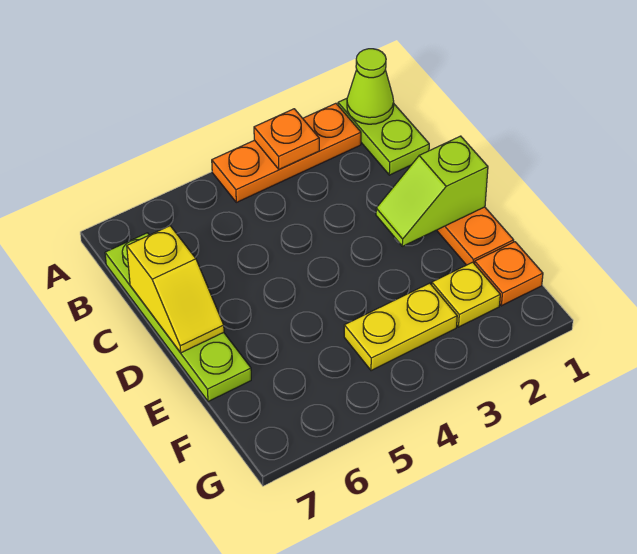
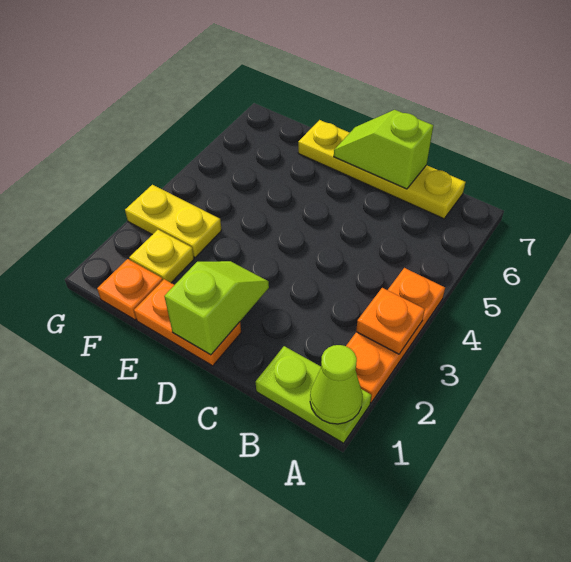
lime plate B7:E7 level 1 -> yellow plate B7:E7 level 1
yellow slope C7:D7 level 2 top C -> lime slope C7:D7 level 2 top C
yellow plate F3:F4 level 1 -> yellow plate F3:G3 level 1

